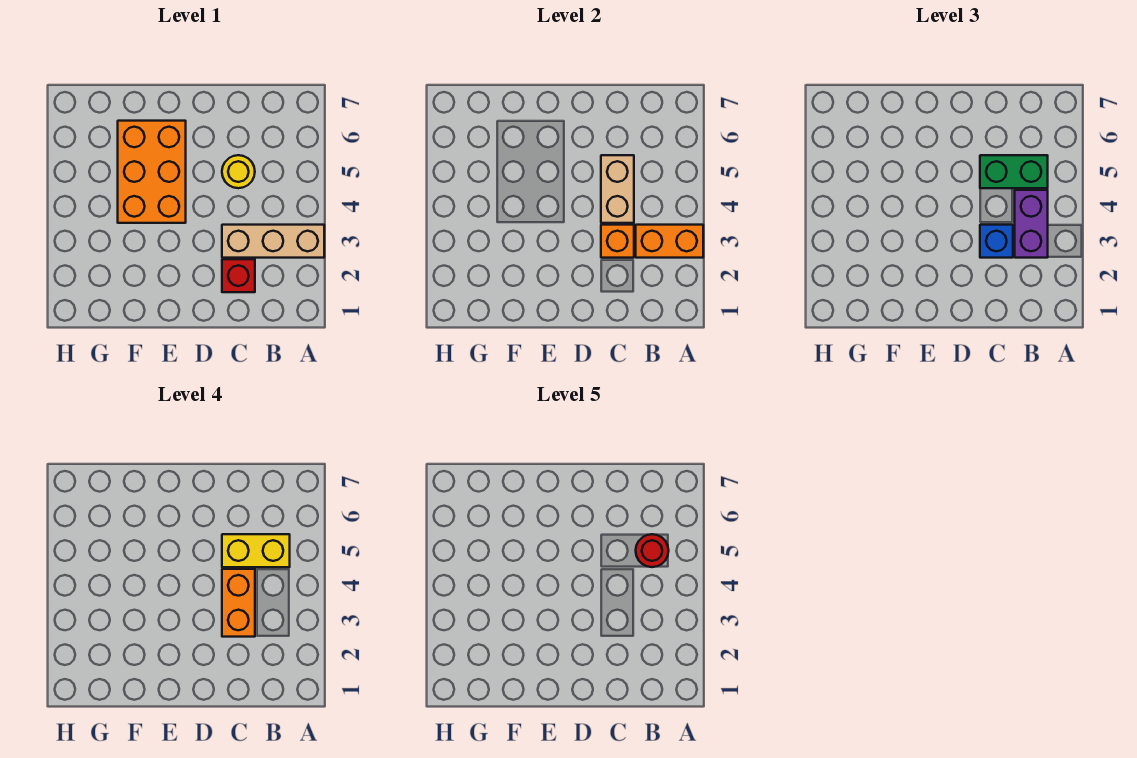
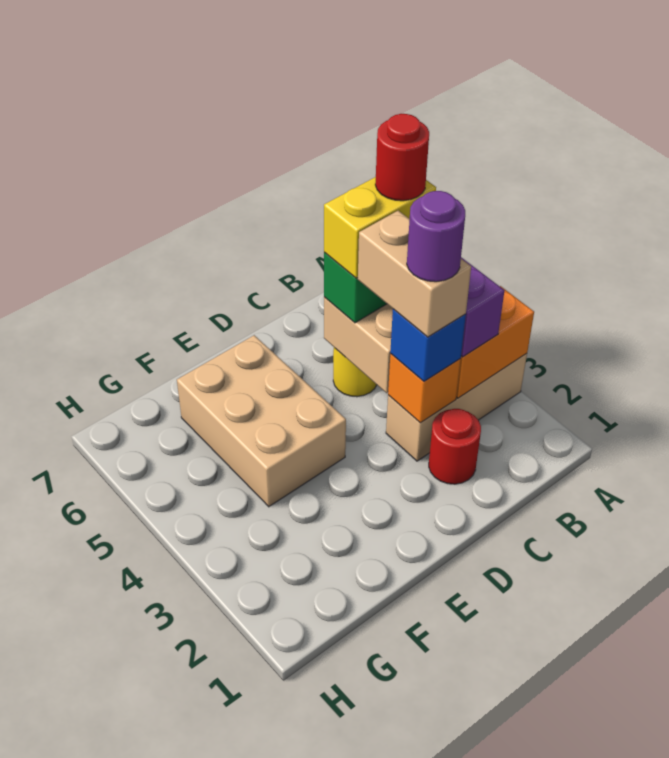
red brick C2 level 1 -> red round brick C2 level 1
orange brick C3:C4 level 4 -> tan brick C3:C4 level 4
none -> purple round brick C3 level 5
orange brick E4:F6 level 1 -> tan brick E4:F6 level 1

